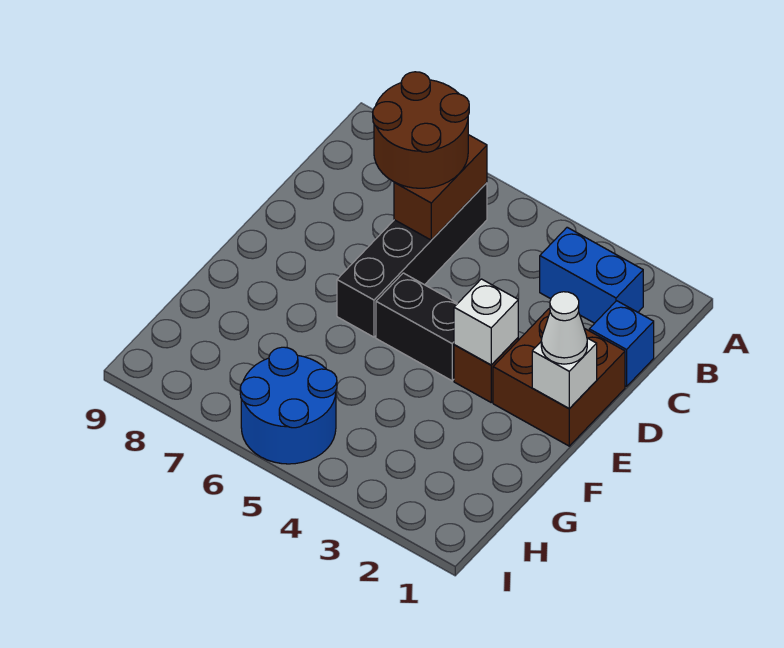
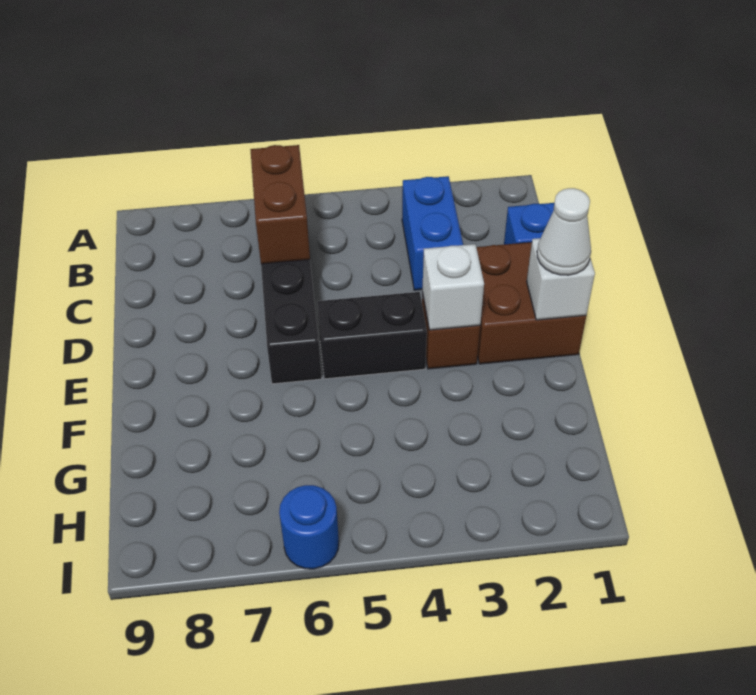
blue brick B2:B3 level 1 -> blue brick B3:C3 level 1
brown round brick B6:C7 level 3 -> none
blue round brick H5:I6 level 1 -> blue round brick I6 level 1

